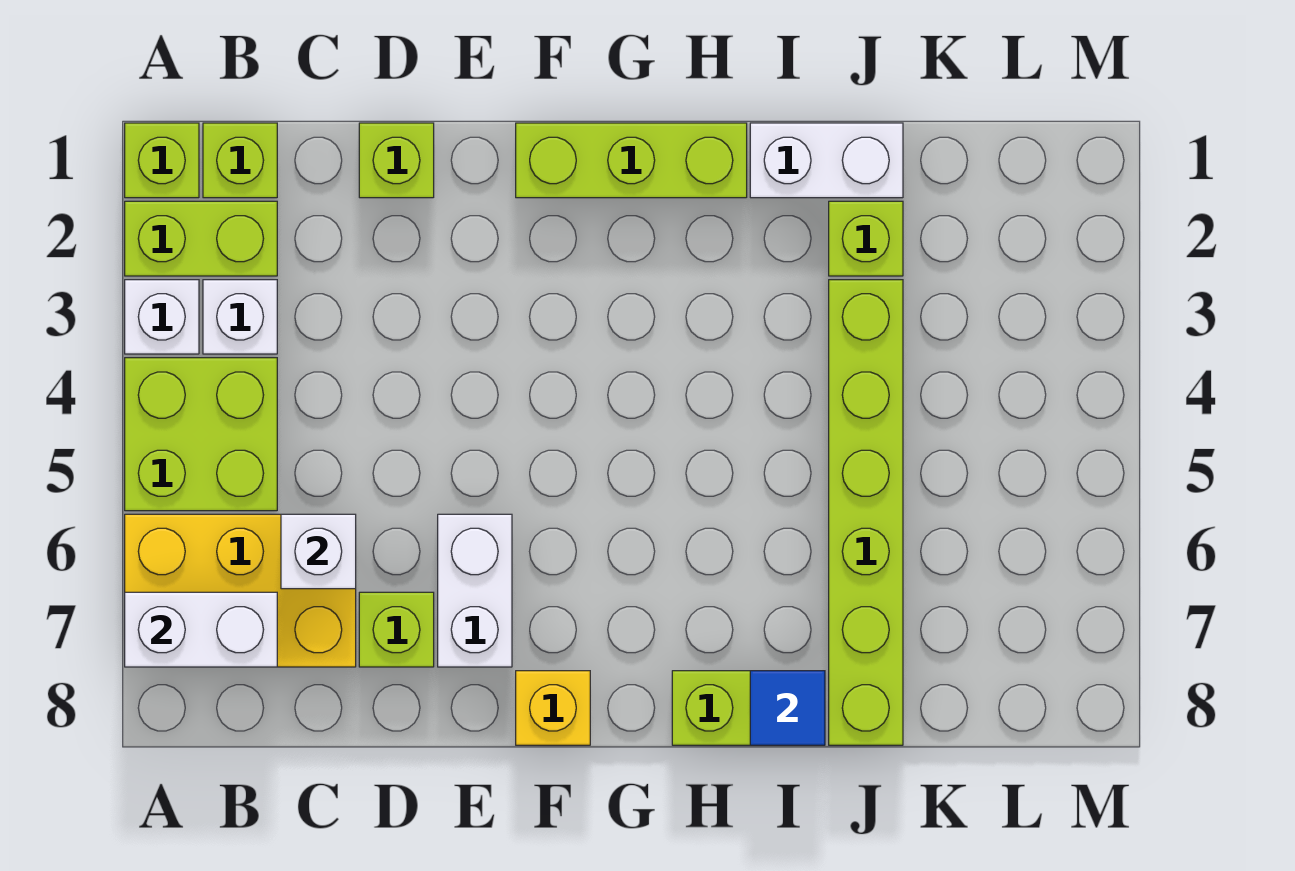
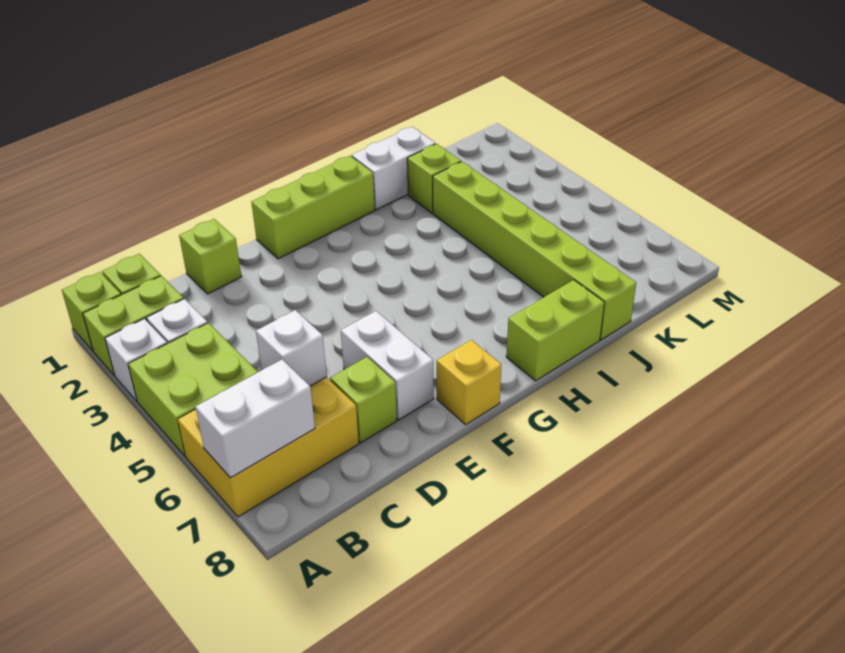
blue tile I8 level 2 -> none

